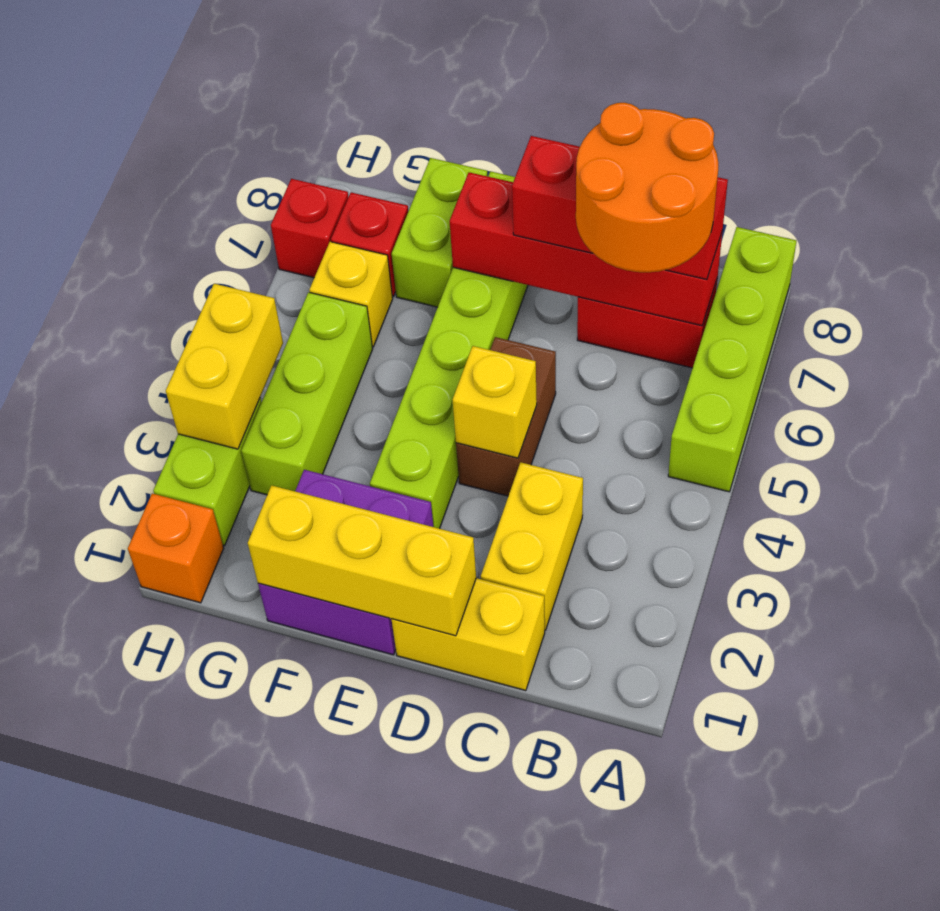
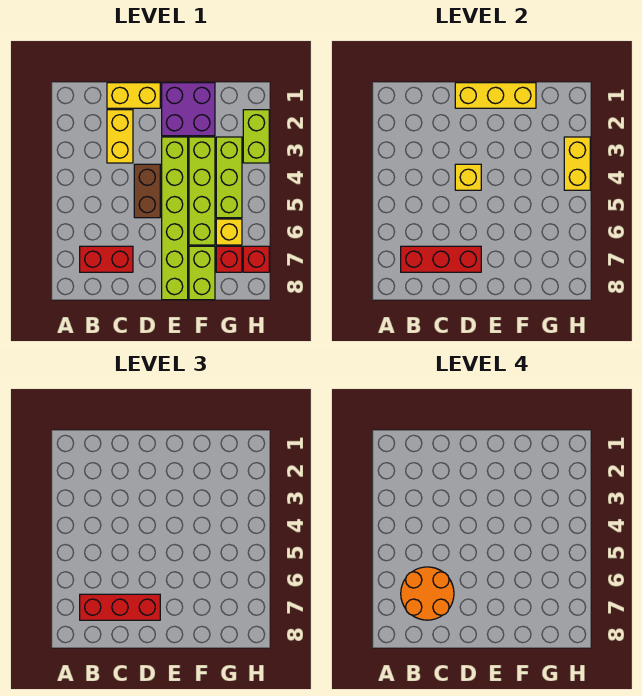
lime brick A5:A8 level 1 -> lime brick F3:F6 level 1
red brick B7:E7 level 2 -> red brick B7:D7 level 2
orange brick H1 level 1 -> none

